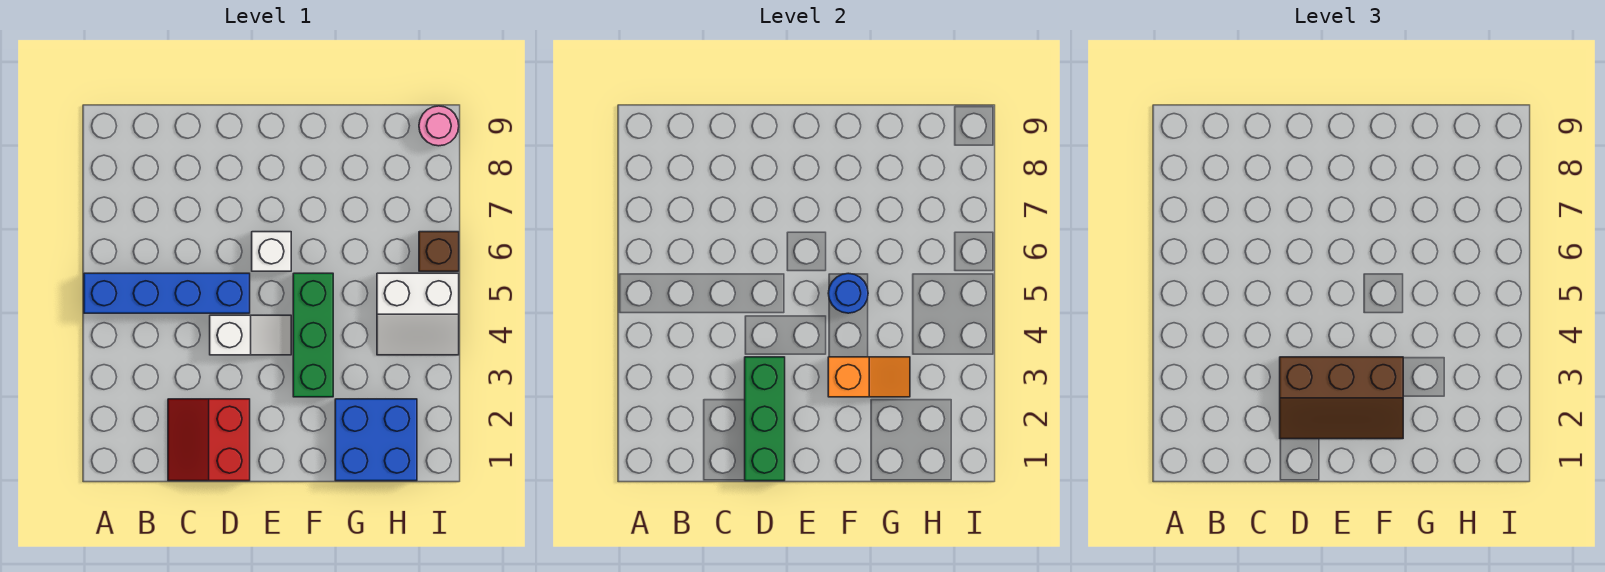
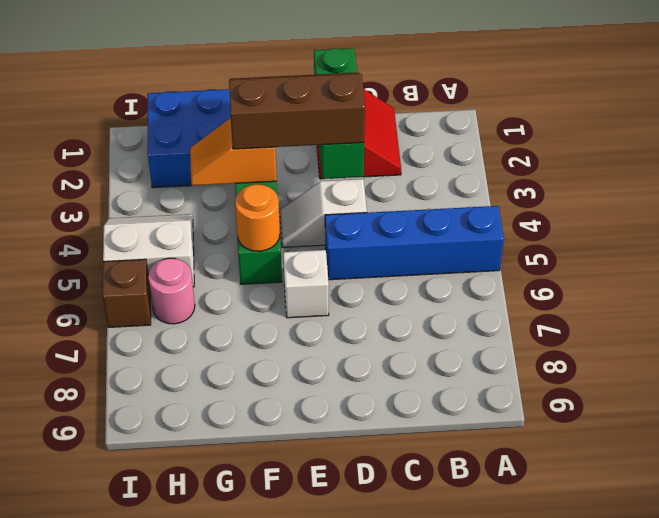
blue round brick F5 level 2 -> orange round brick F5 level 2
pink round brick I9 level 1 -> pink round brick H6 level 1

